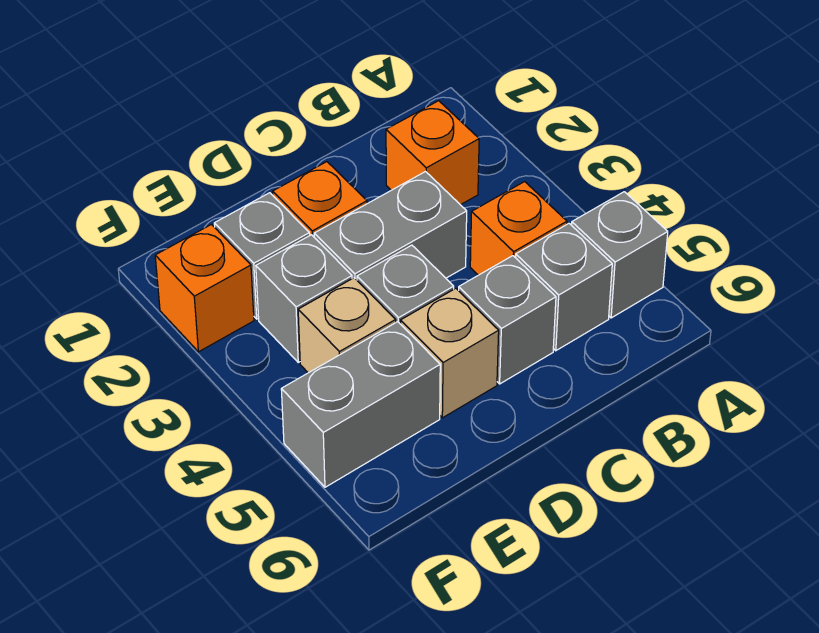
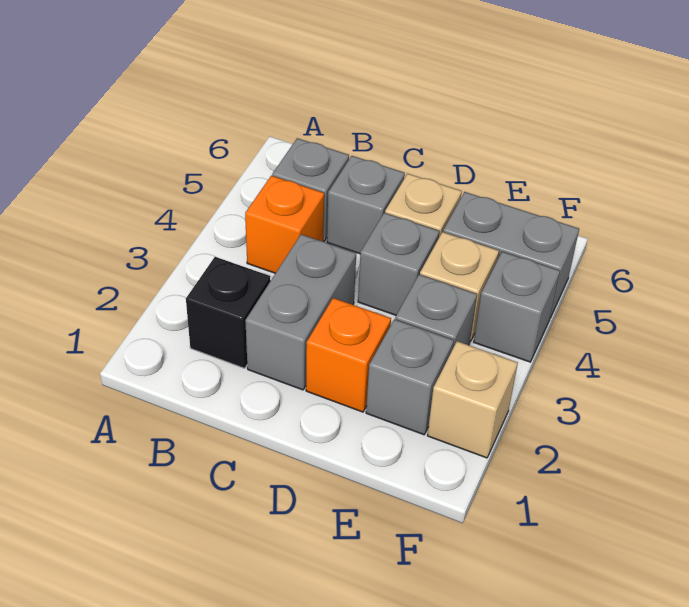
grey brick A5 level 1 -> grey brick F4 level 1
orange brick B2 level 1 -> black brick B2 level 1
grey brick C3:D3 level 1 -> grey brick C2:C3 level 1
orange brick F2 level 1 -> tan brick F2 level 1

